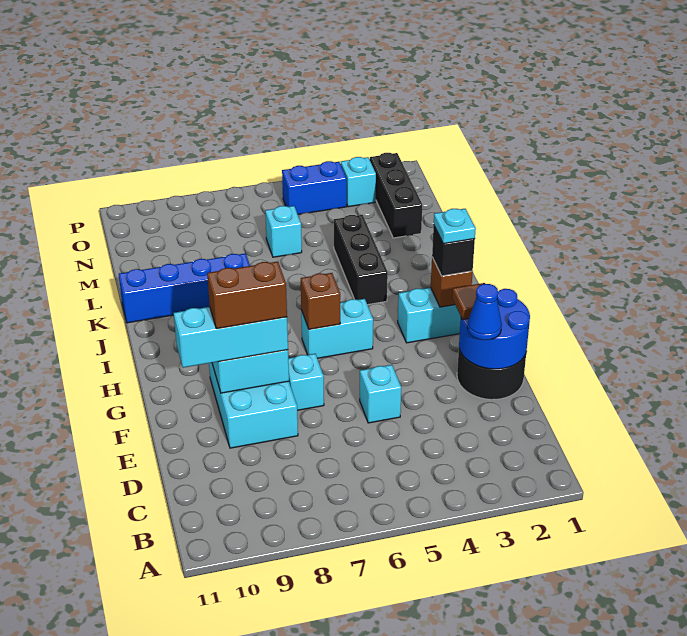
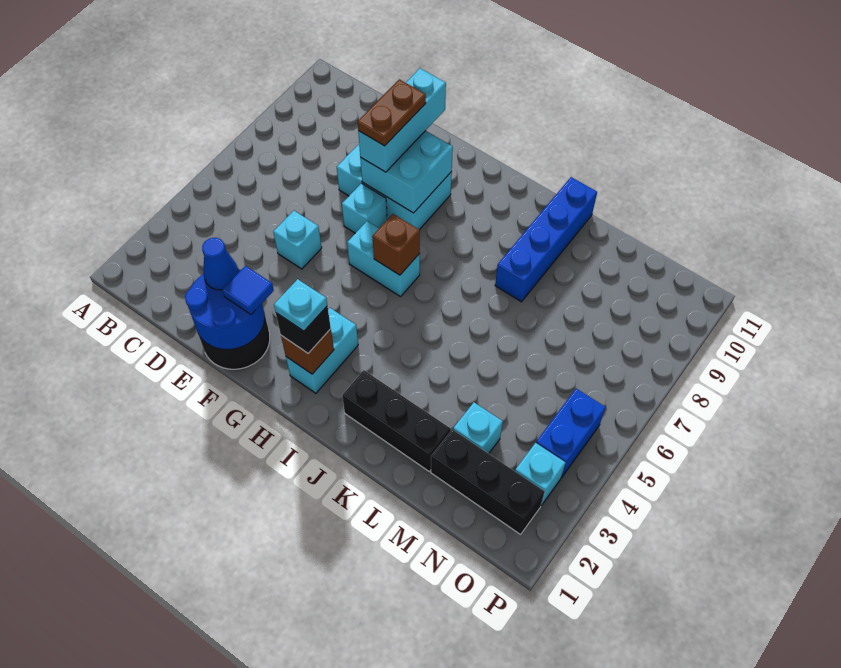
brown tile F2 level 3 -> blue tile F2 level 3
brown brick F8:F9 level 4 -> brown plate F8:F9 level 4
cyan brick H5:H6 level 1 -> cyan brick G6:H6 level 1
black brick J4:L4 level 1 -> black brick J2:L2 level 1
cyan brick M6 level 1 -> cyan brick M3 level 1

